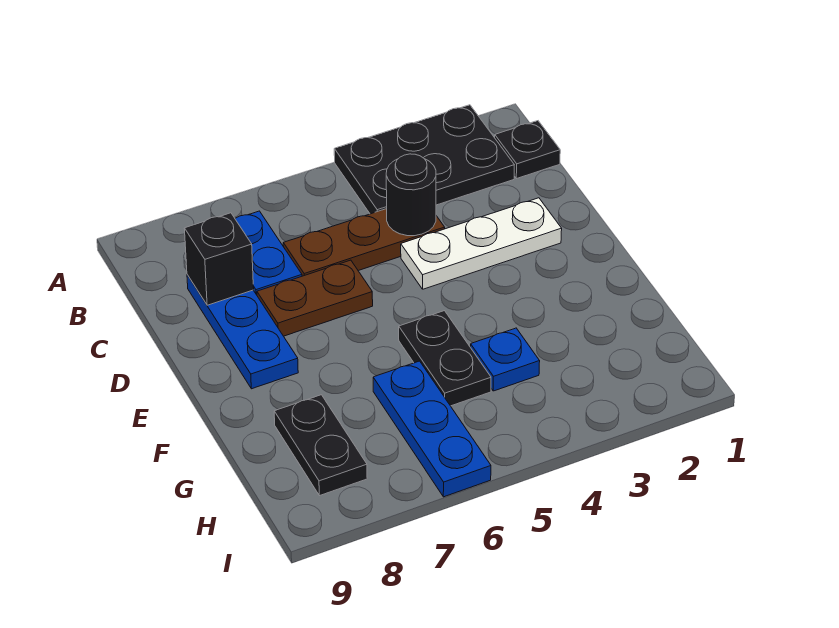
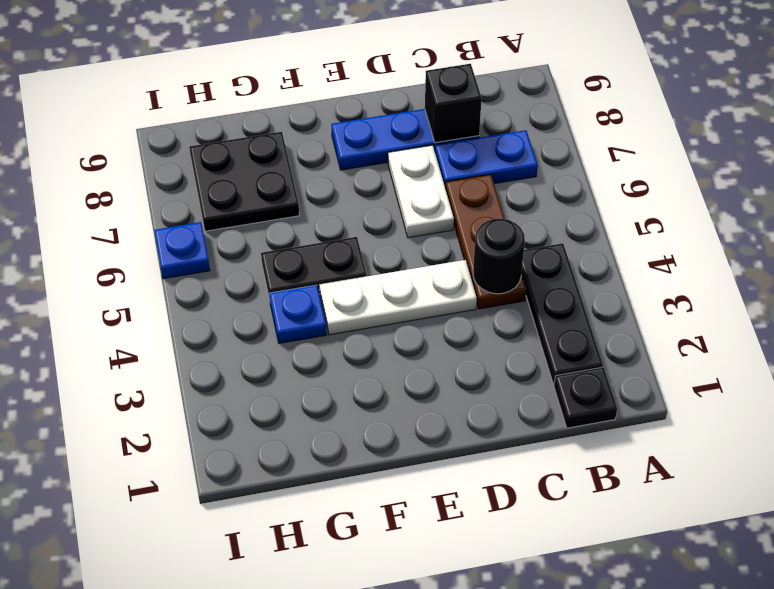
black plate A2:B4 level 1 -> black plate B2:B4 level 1
white plate D2:D4 level 1 -> white plate D4:F4 level 1
brown plate D6:D7 level 1 -> white plate D6:D7 level 1
blue plate G6:I6 level 1 -> blue plate I6 level 1
black plate G8:H8 level 1 -> black plate G7:H8 level 1

